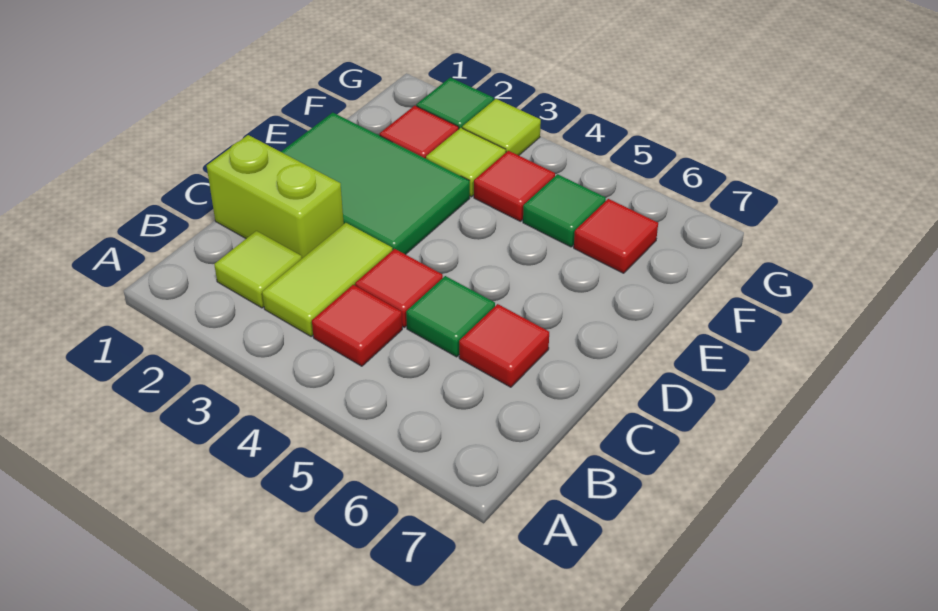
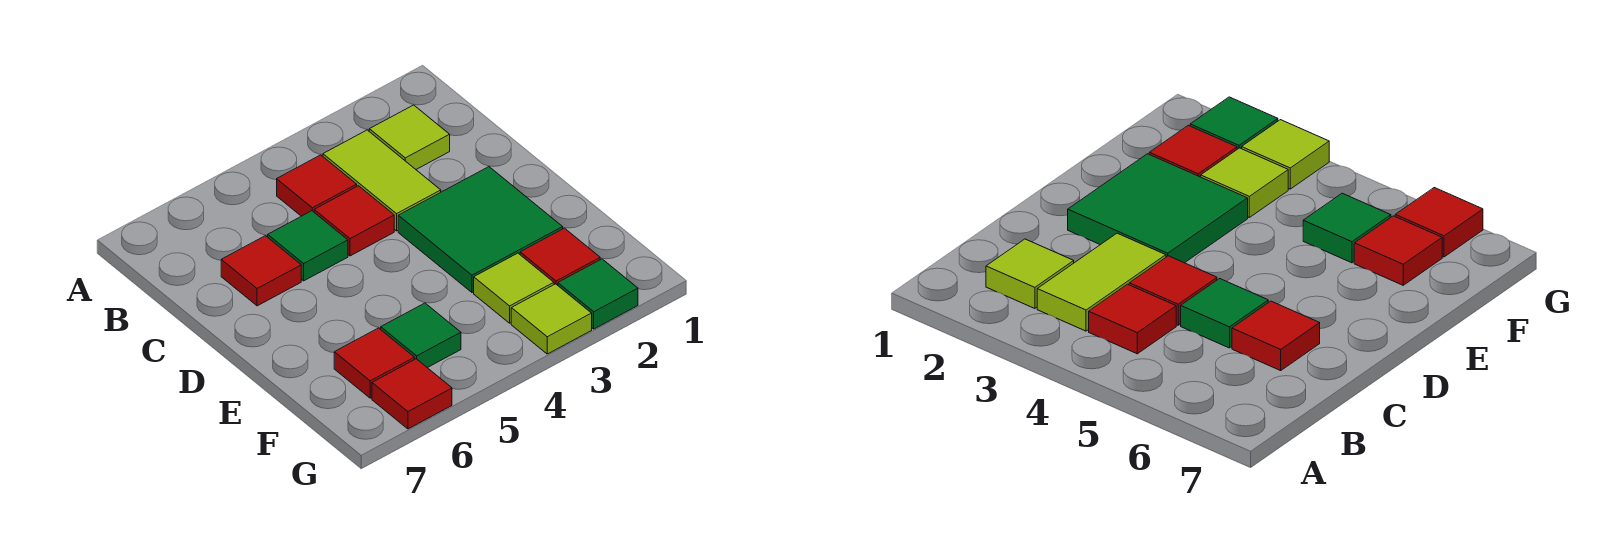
lime brick C1:C2 level 1 -> none
green tile D1:E3 level 1 -> green tile D2:E3 level 1
red tile F4 level 1 -> red tile G6 level 1

